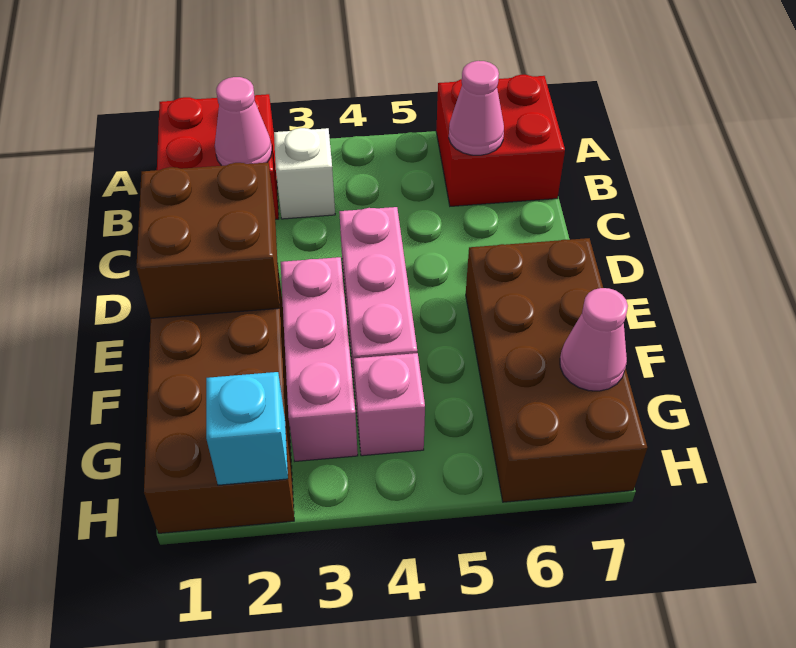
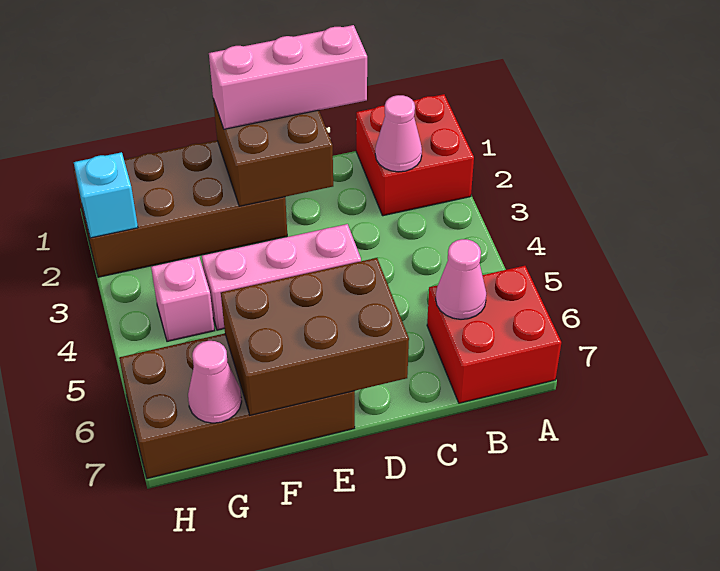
white brick B3 level 1 -> none
none -> brown brick D6:F7 level 2
pink brick E3:G3 level 1 -> pink brick C1:E1 level 3

